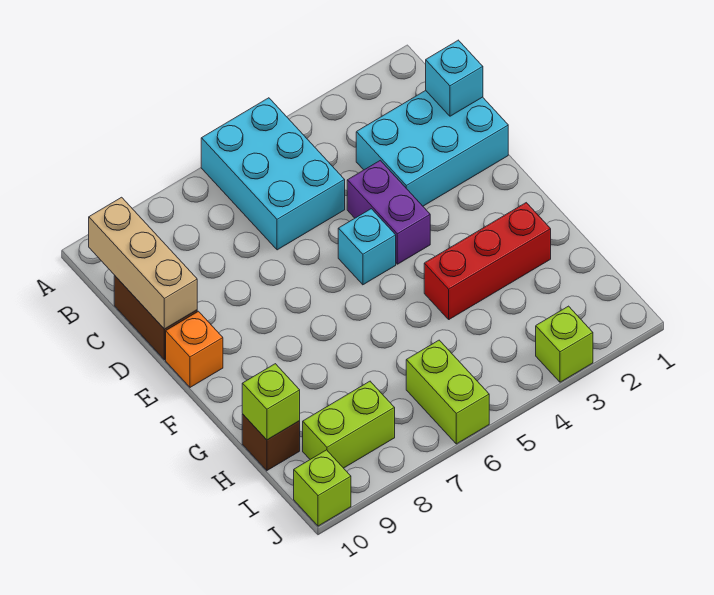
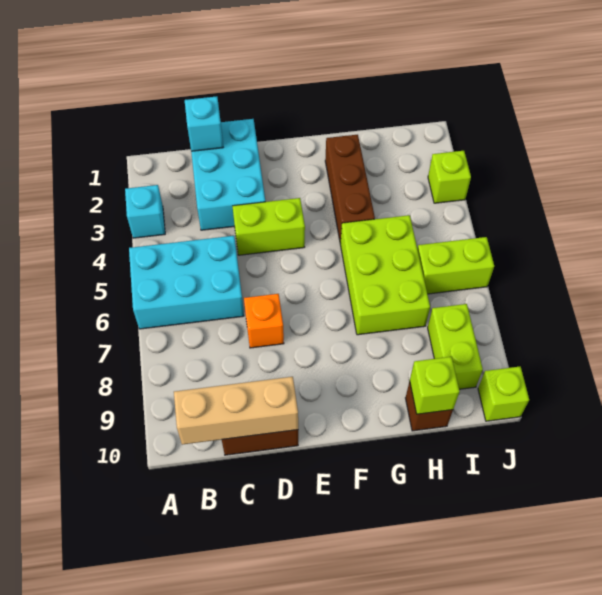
purple brick D4:E4 level 1 -> lime brick D4:E4 level 1
cyan brick E5 level 1 -> cyan brick A3 level 1
orange brick E10 level 1 -> orange brick D7 level 1
red brick G2:G4 level 1 -> brown brick G2:G4 level 1
none -> lime brick G5:H7 level 1

